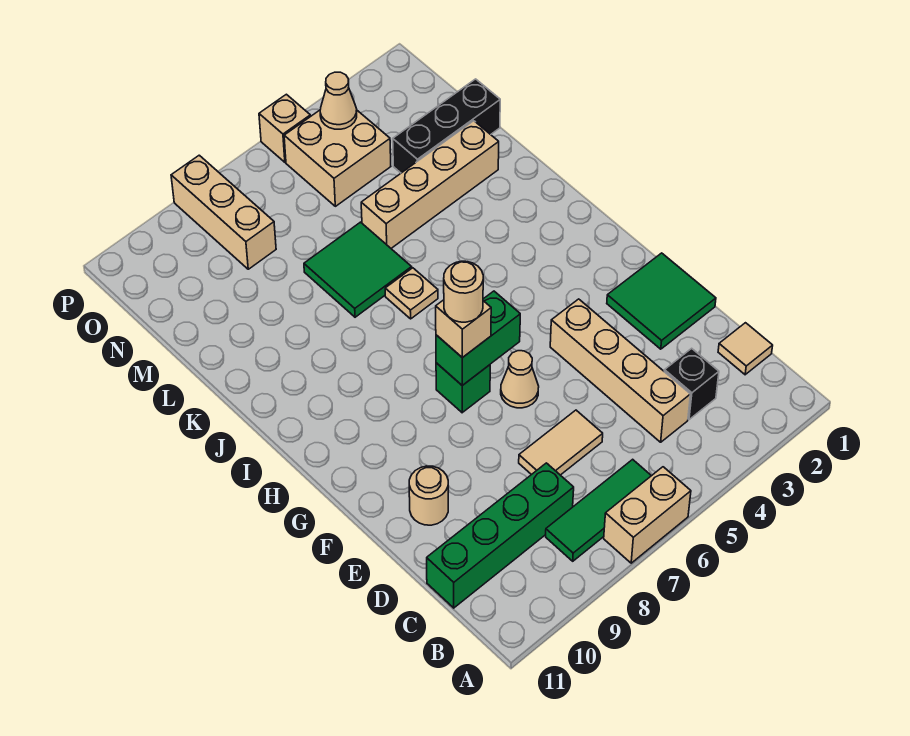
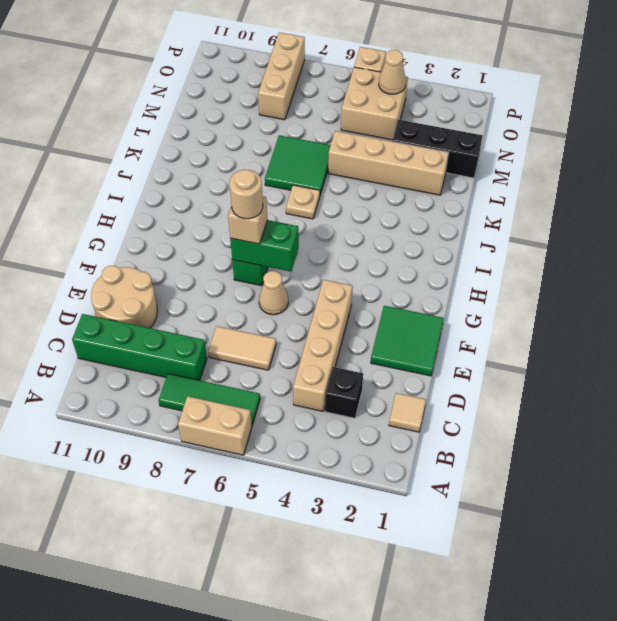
tan round brick E10 level 1 -> tan round brick D10:E11 level 1

